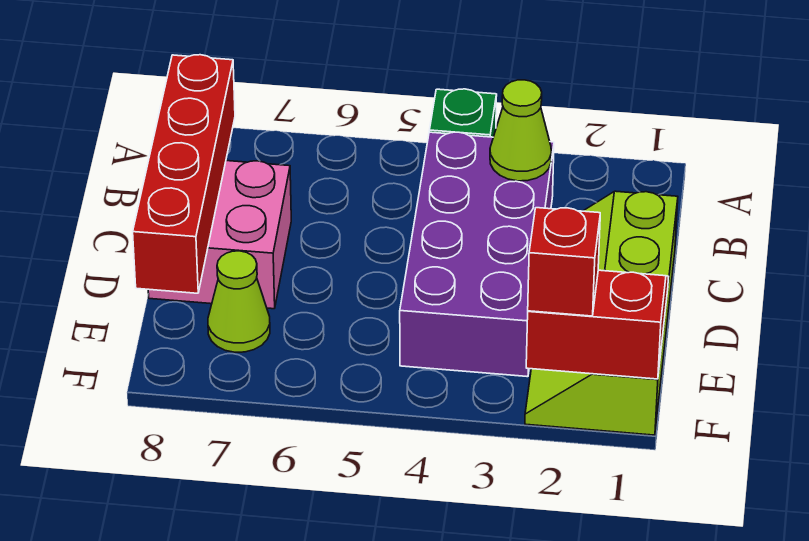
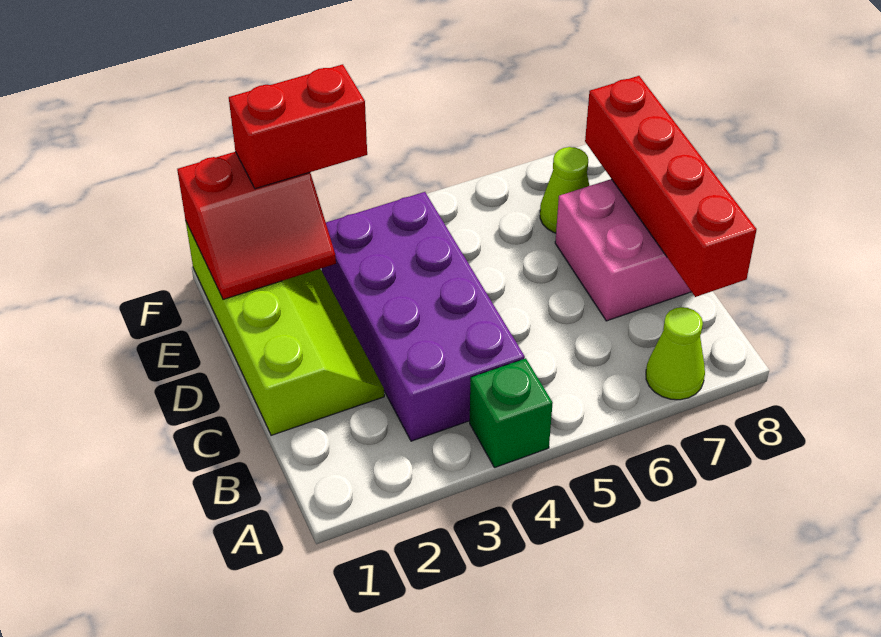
lime cone B3 level 2 -> lime cone A7 level 1
red brick F2 level 3 -> red brick F2:F3 level 3

